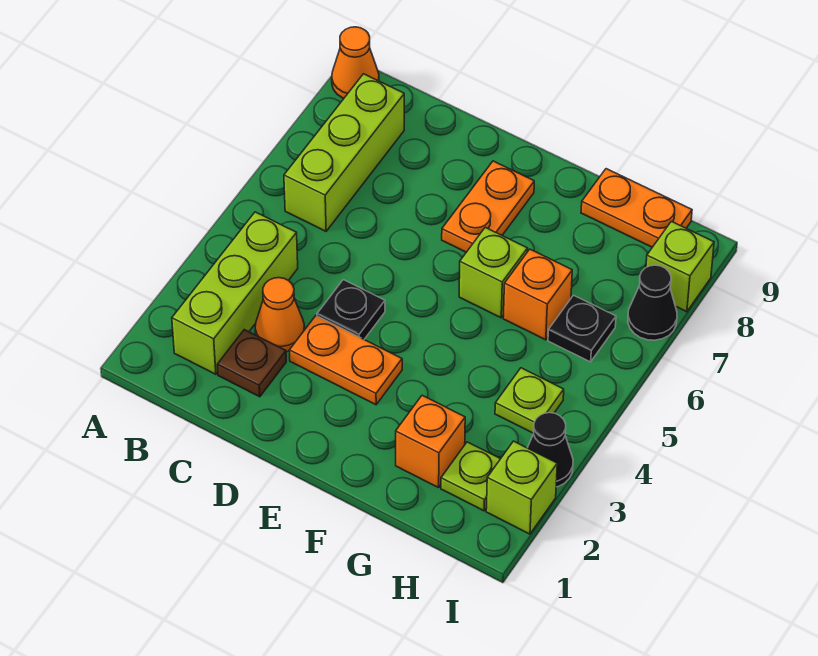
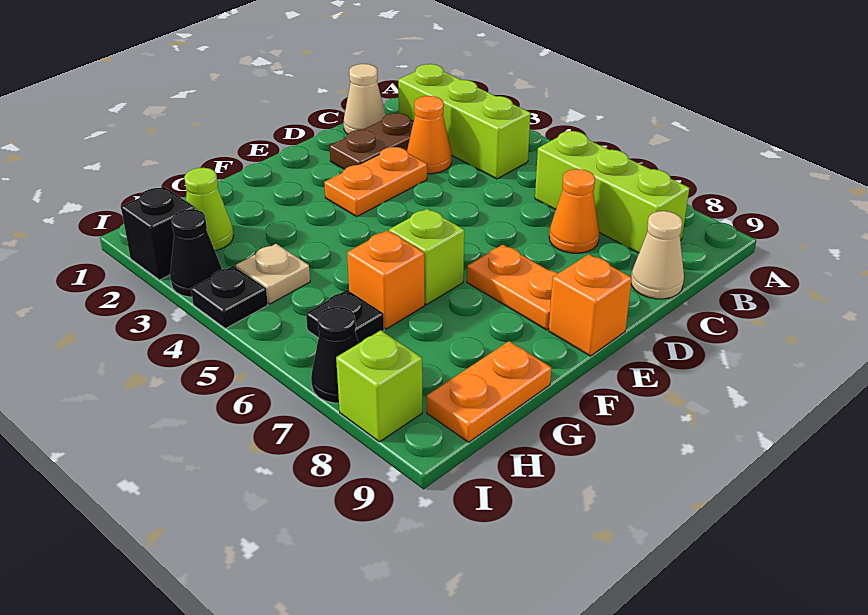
orange cone A9 level 1 -> orange cone C7 level 1
none -> tan cone C1 level 1
brown plate C2 level 1 -> brown plate C2:D2 level 1
none -> tan cone C9 level 1
black plate D4 level 1 -> black plate I4 level 1
orange brick G2 level 1 -> orange brick E9 level 1
lime plate H2 level 1 -> lime cone H2 level 1
lime plate H4 level 1 -> tan plate H4 level 1
lime brick I2 level 1 -> black brick I2 level 1

